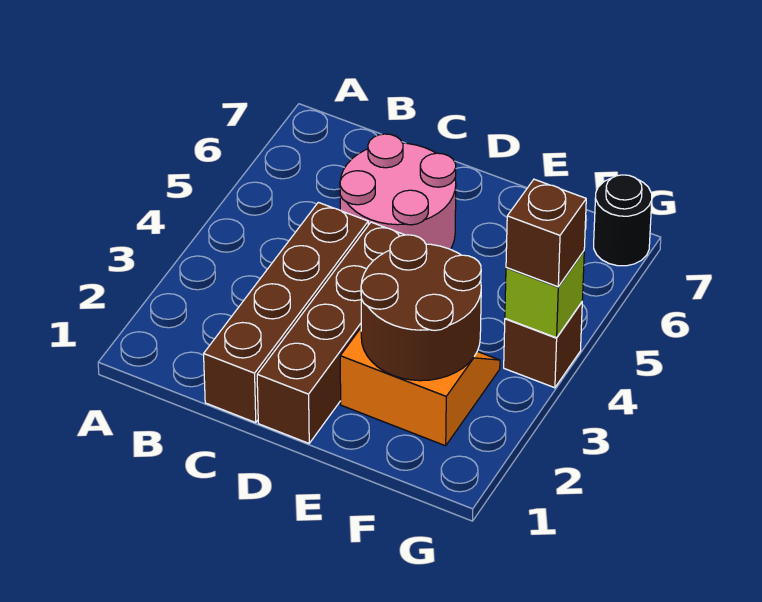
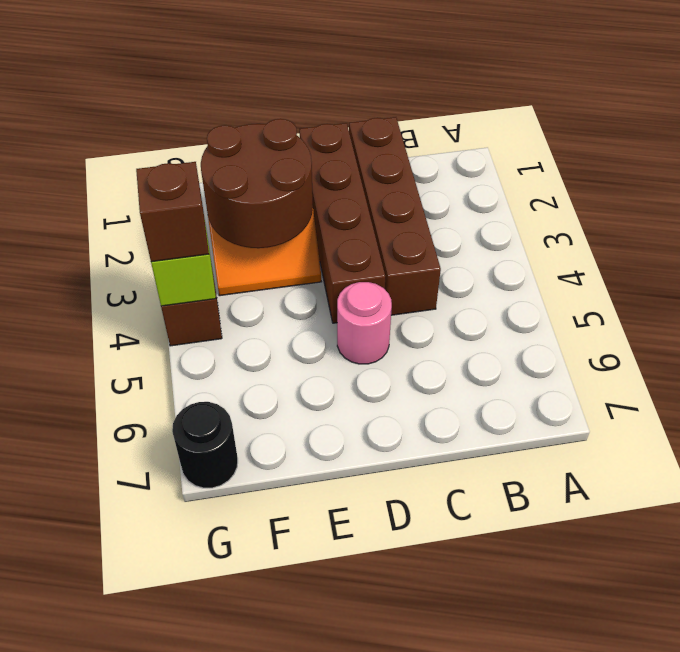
pink round brick C5:D6 level 1 -> pink round brick D5 level 1

